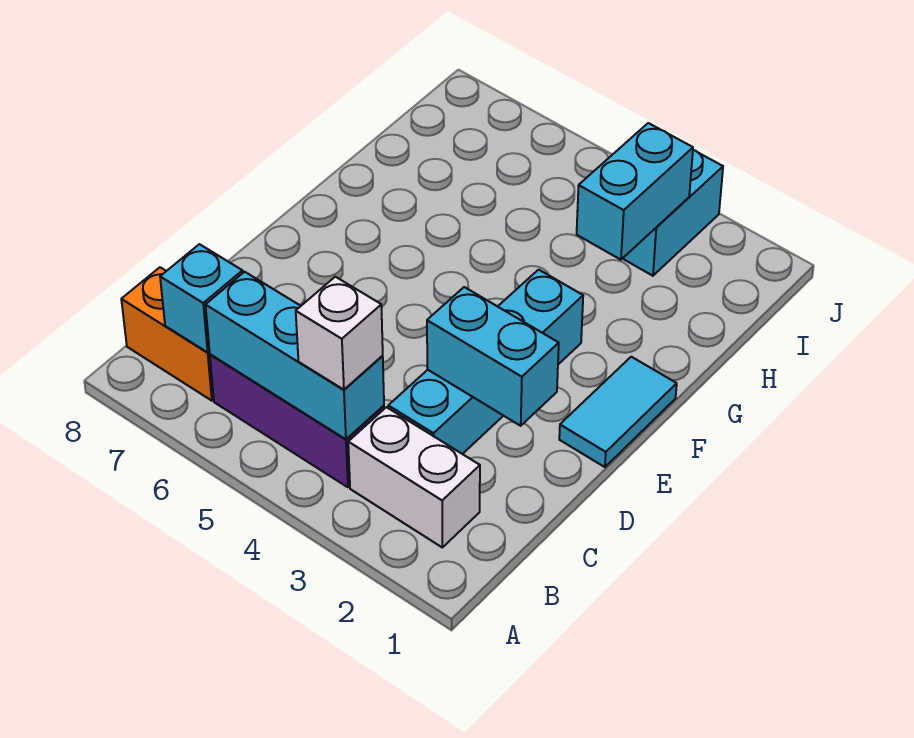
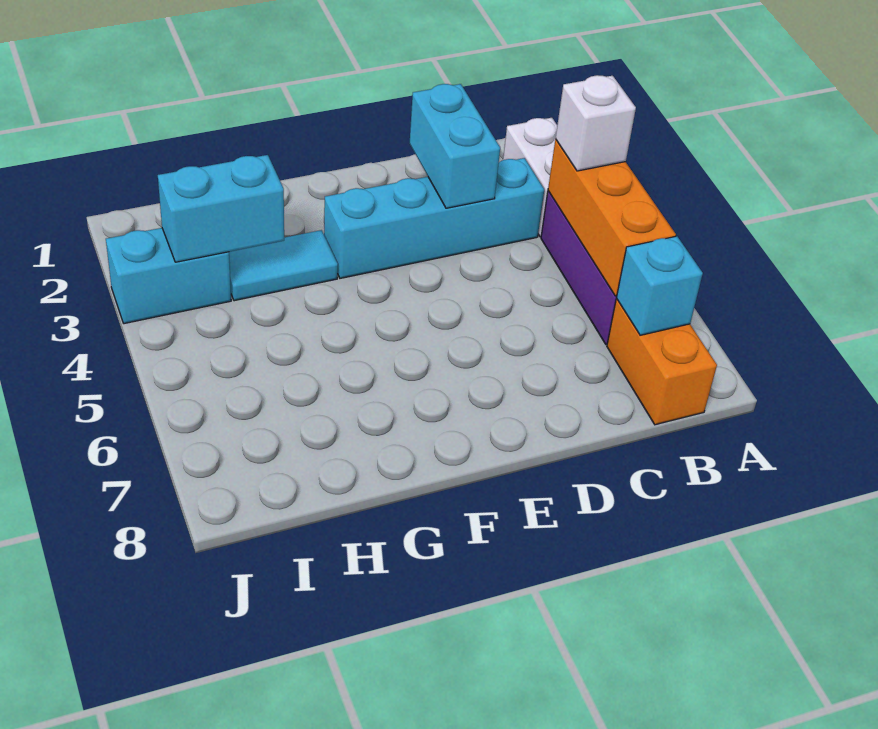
cyan brick B4:B6 level 2 -> orange brick B4:B6 level 2
cyan tile E1:F1 level 1 -> cyan tile G3:H3 level 1

